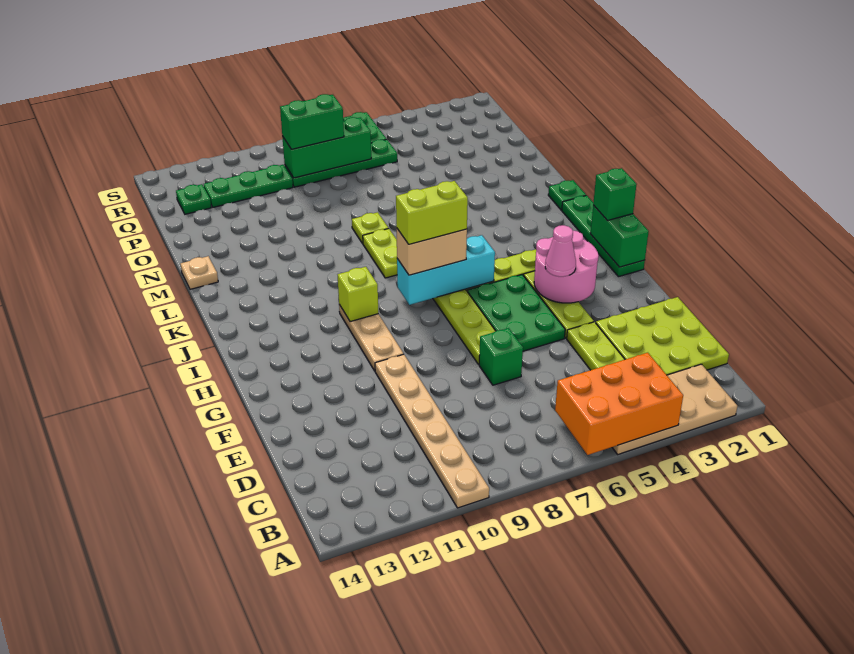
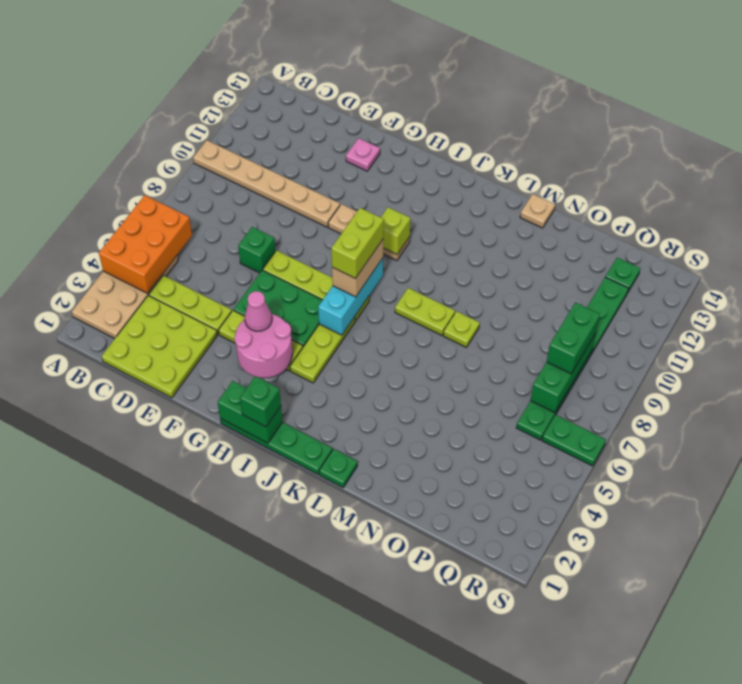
none -> pink plate F13 level 1

